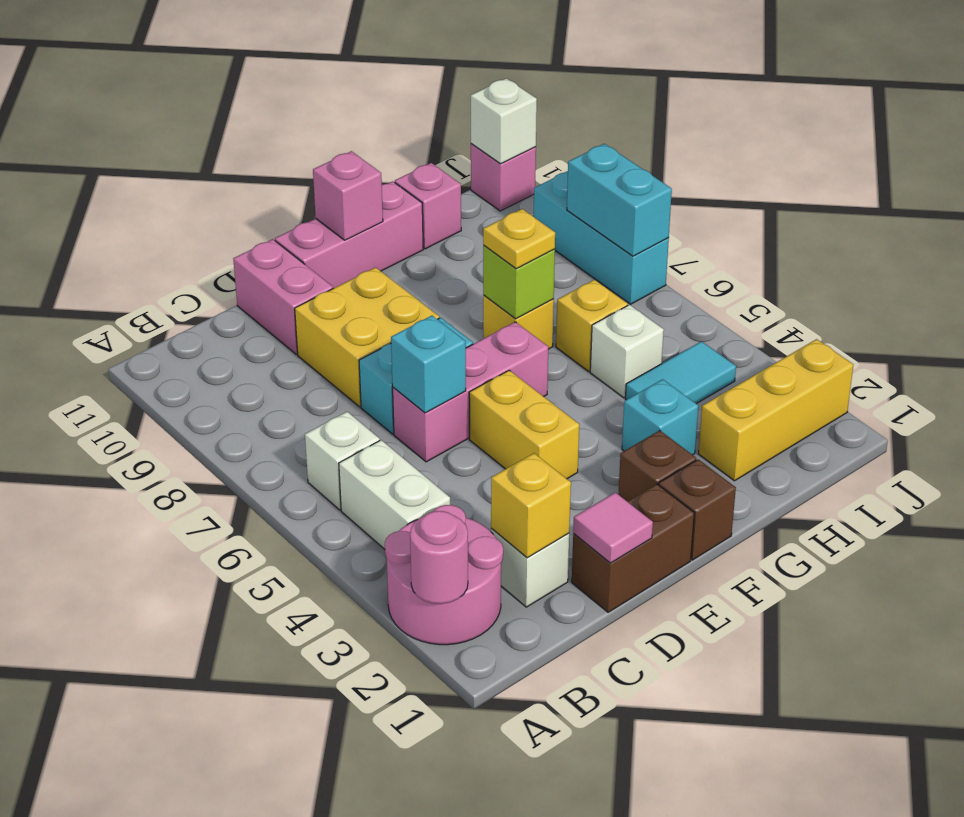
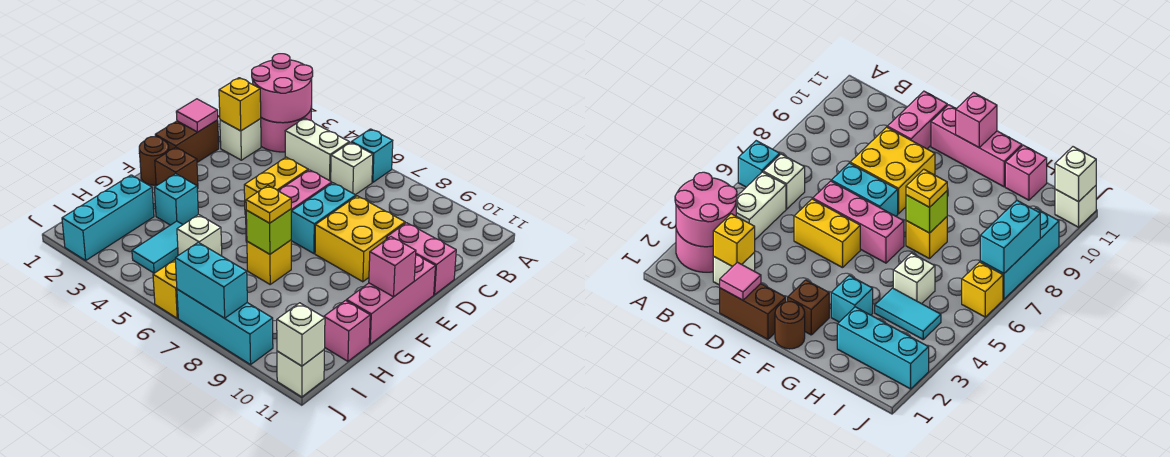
pink round brick A2 level 2 -> pink round brick A2:B3 level 2
cyan brick D6 level 2 -> cyan brick A6 level 1
yellow brick E4:E5 level 1 -> yellow brick D5:E5 level 1
brown brick F1 level 1 -> brown round brick F1 level 1
yellow brick H2:J2 level 1 -> cyan brick H2:J2 level 1
yellow brick H6 level 1 -> yellow brick J6 level 1
pink brick J11 level 1 -> white brick J11 level 1

